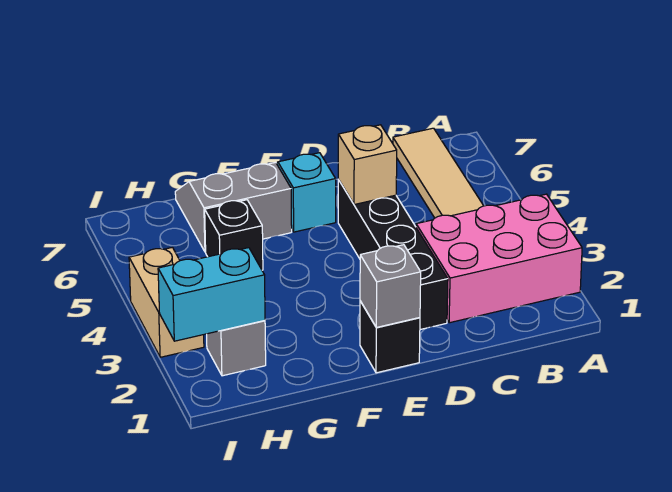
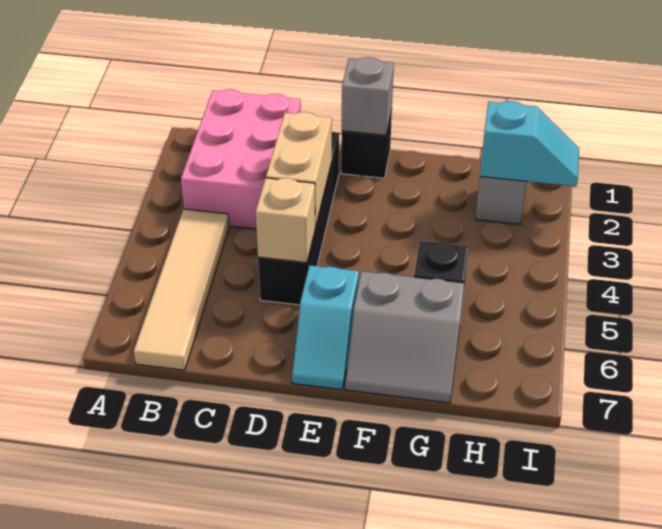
pink brick A2:C3 level 1 -> pink brick B1:C3 level 1
cyan brick H2:I2 level 2 -> cyan slope H2:I2 level 2 top H
tan brick I3:I4 level 1 -> tan brick D3:D4 level 2

